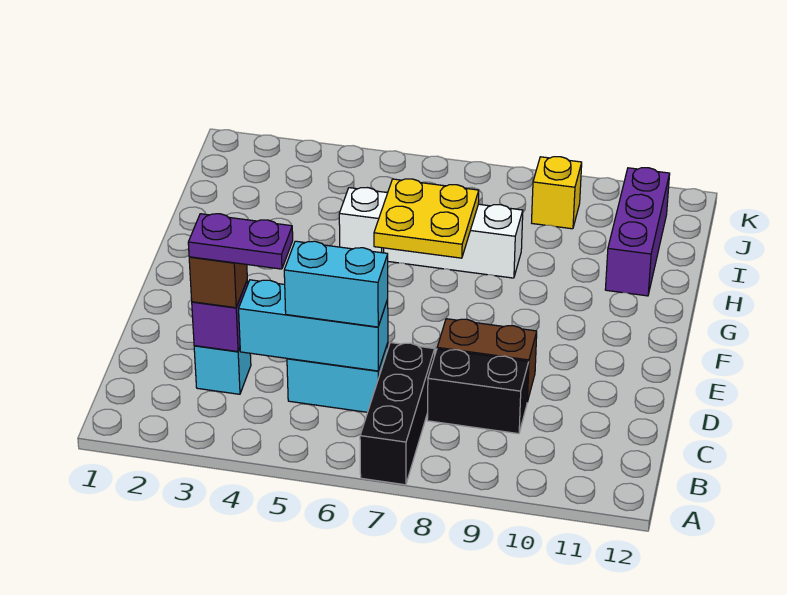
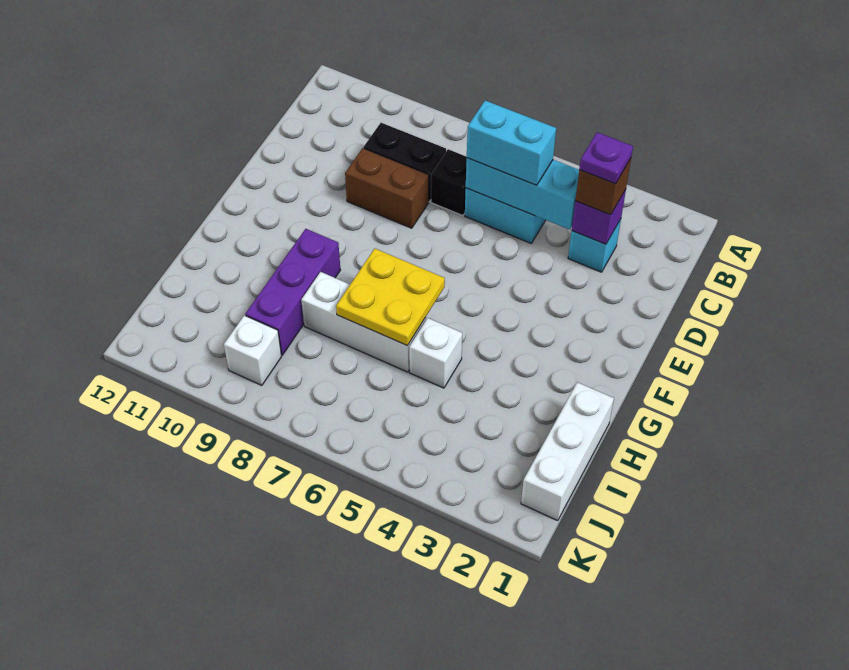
black brick A7:C7 level 1 -> black brick C7 level 1
purple plate C3:C4 level 4 -> purple plate C3 level 4
none -> white brick H1:J1 level 1
purple brick H11:J11 level 1 -> purple brick G9:I9 level 1
yellow brick J9 level 1 -> white brick J9 level 1

